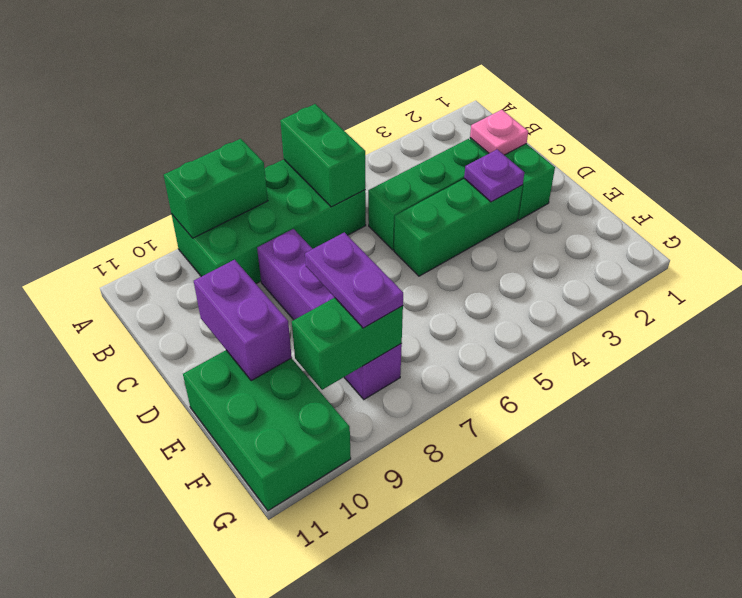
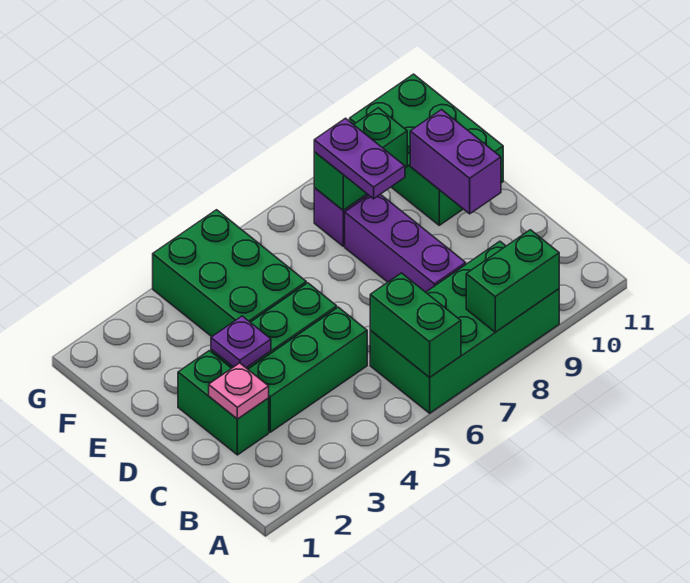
none -> green brick E4:G5 level 1

